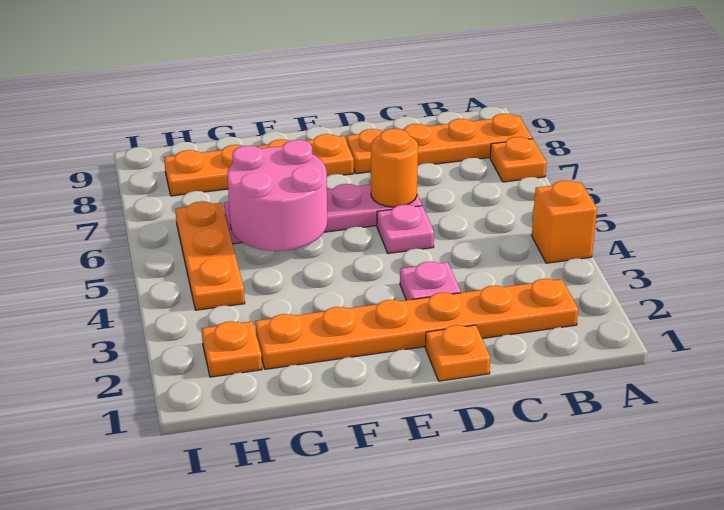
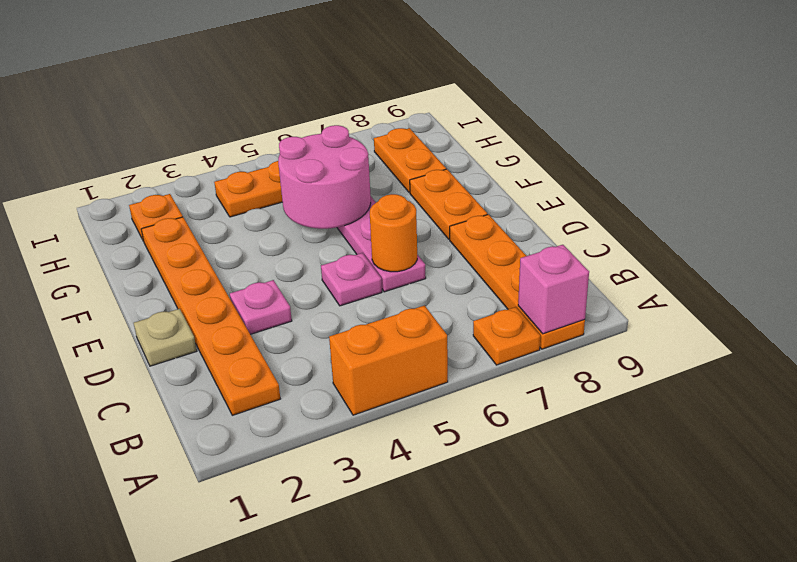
orange brick A4 level 1 -> orange brick A4:A5 level 1
none -> pink brick A8 level 2
orange plate D1 level 1 -> tan plate D1 level 1

